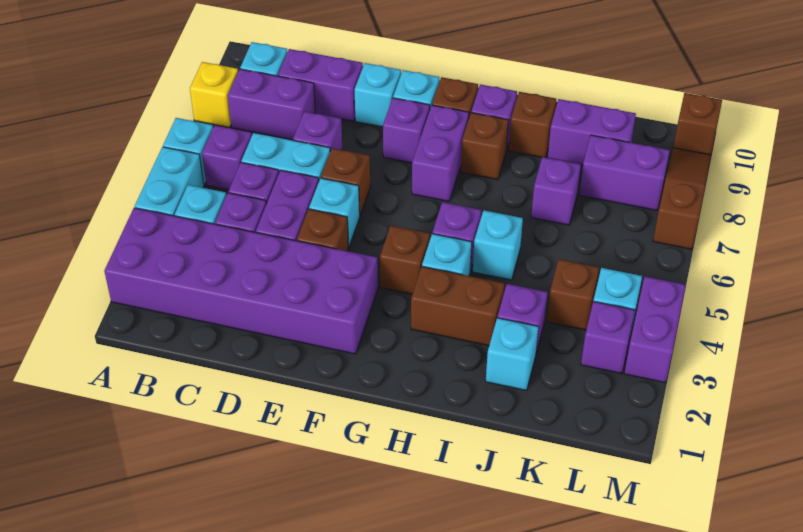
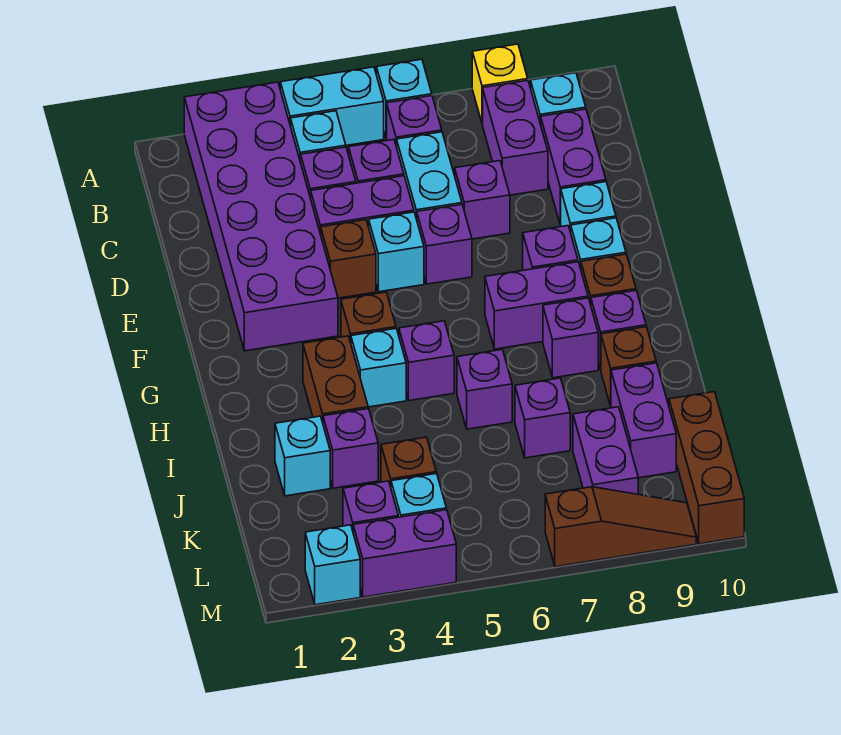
brown brick E6 level 1 -> purple brick E6 level 1
brown brick H8 level 1 -> purple brick H8 level 1
cyan brick I5 level 1 -> cyan brick M2 level 1
none -> purple brick I6 level 1
brown brick M10 level 1 -> brown brick K10:M10 level 1

